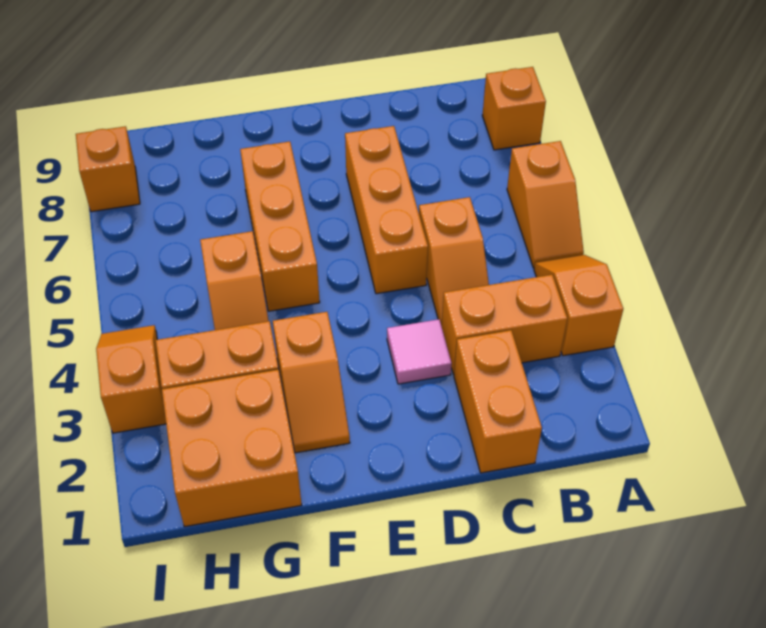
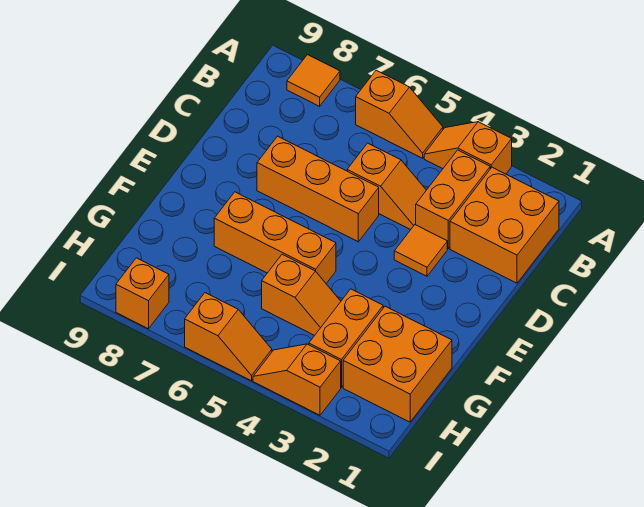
orange brick A8 level 1 -> orange tile A8 level 1
orange brick C1:C2 level 1 -> orange brick B1:C2 level 1
pink tile D3 level 1 -> orange tile D3 level 1
orange slope F2:F3 level 1 top 3 -> orange slope I5:I6 level 1 top 6

